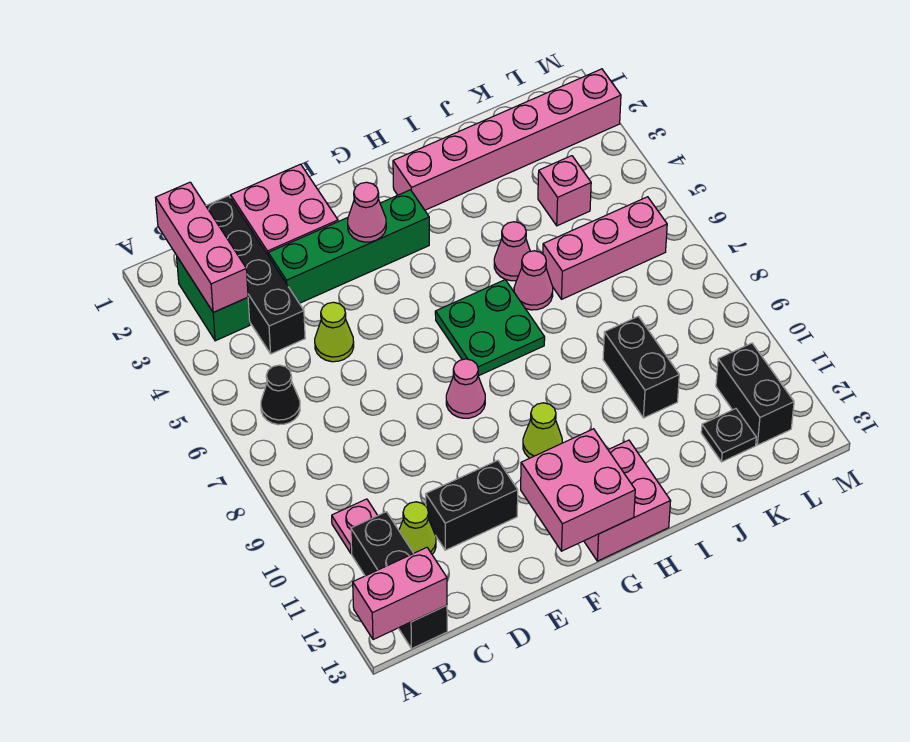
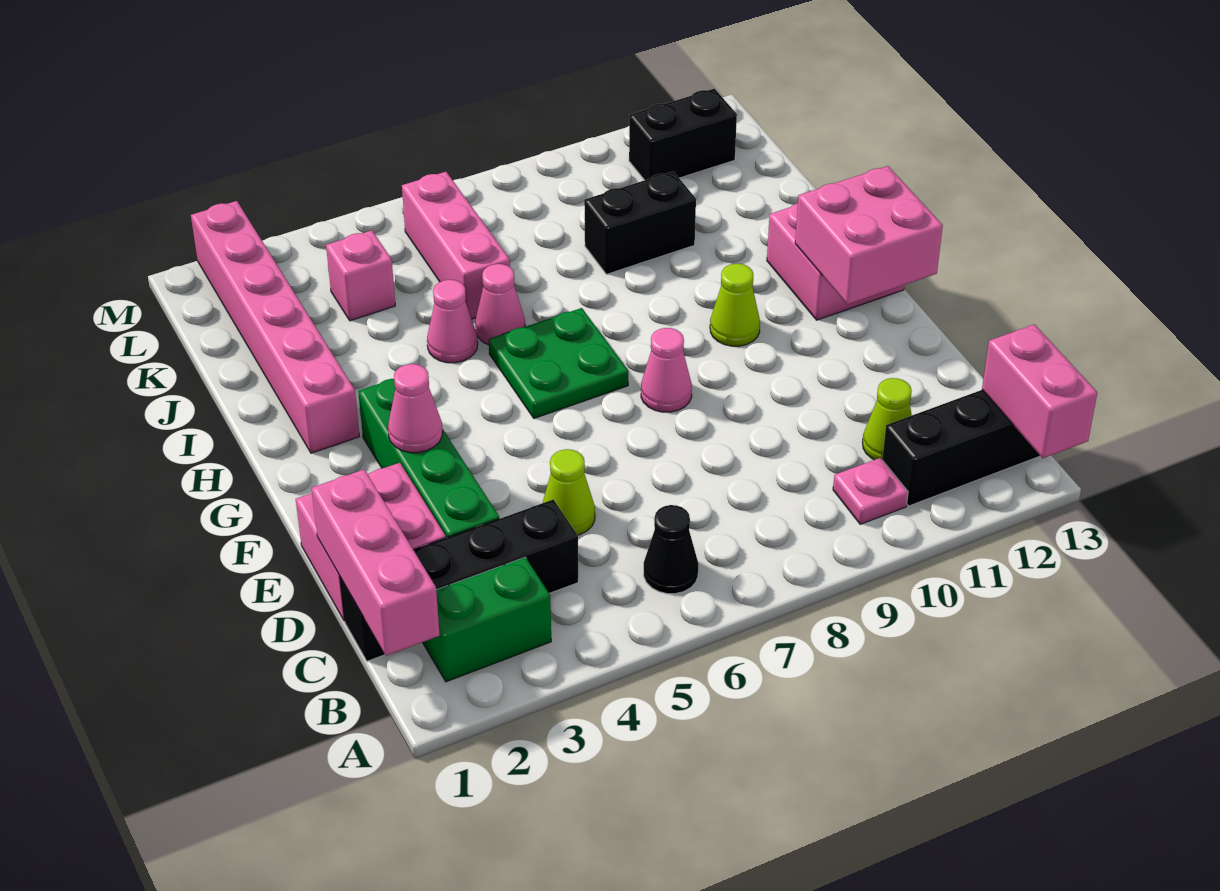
pink brick B1:B3 level 2 -> pink brick B1:D1 level 2
black brick D11:E11 level 1 -> none
black plate K12 level 1 -> none

